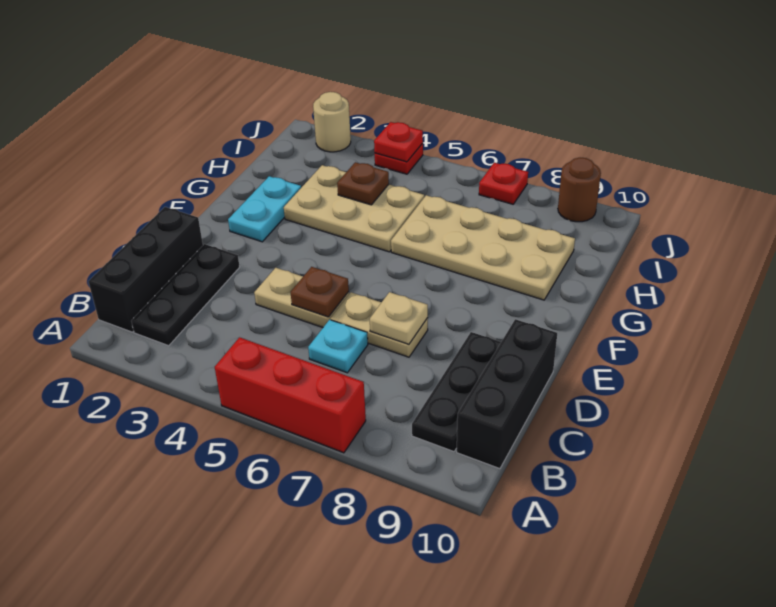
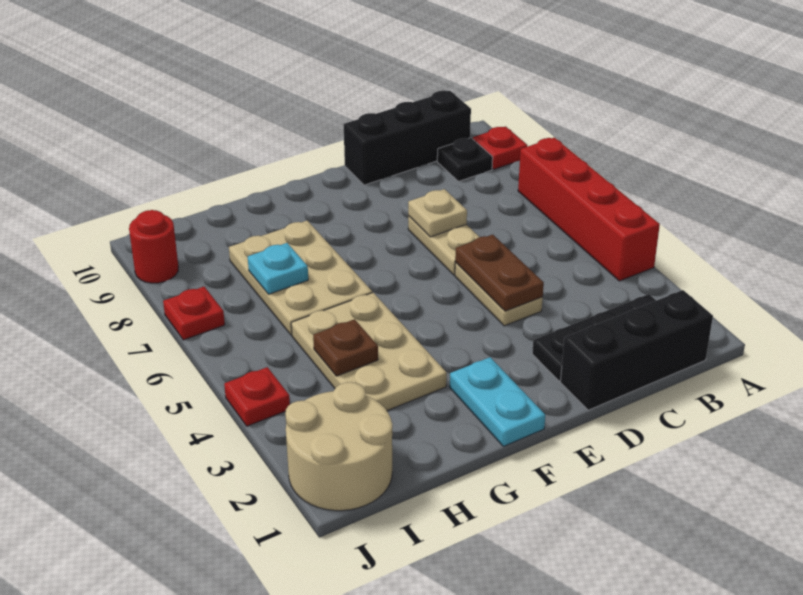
red brick A5:A7 level 1 -> red brick A4:A7 level 1
black plate B9:D9 level 1 -> black plate B9 level 1
cyan plate C6 level 1 -> cyan plate H7 level 2
brown plate D5 level 2 -> brown plate D4:D5 level 2
cyan plate F2:G2 level 1 -> cyan plate F1:F2 level 1
tan plate G6:H9 level 1 -> tan plate G6:H8 level 1
tan round brick J2 level 1 -> tan round brick I1:J2 level 1
red plate J4 level 2 -> red plate A9 level 1
brown round brick J9 level 1 -> red round brick J9 level 1

